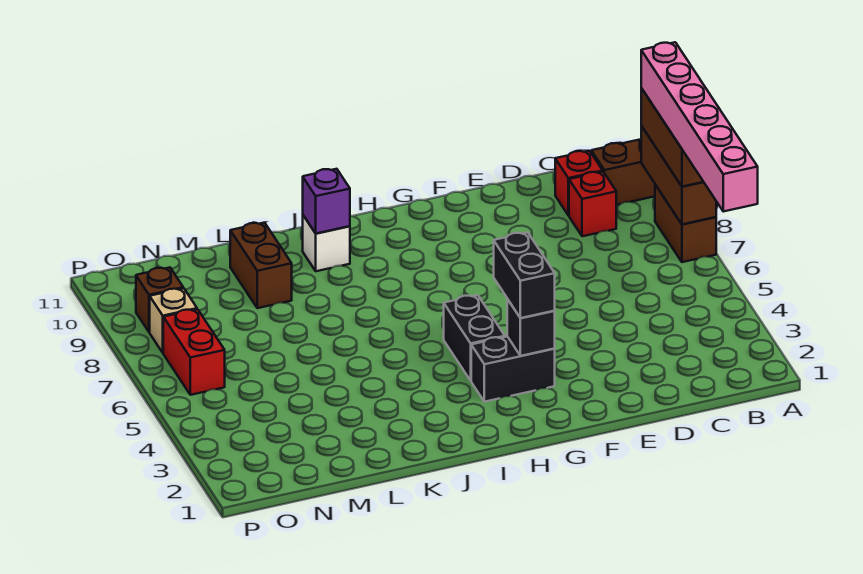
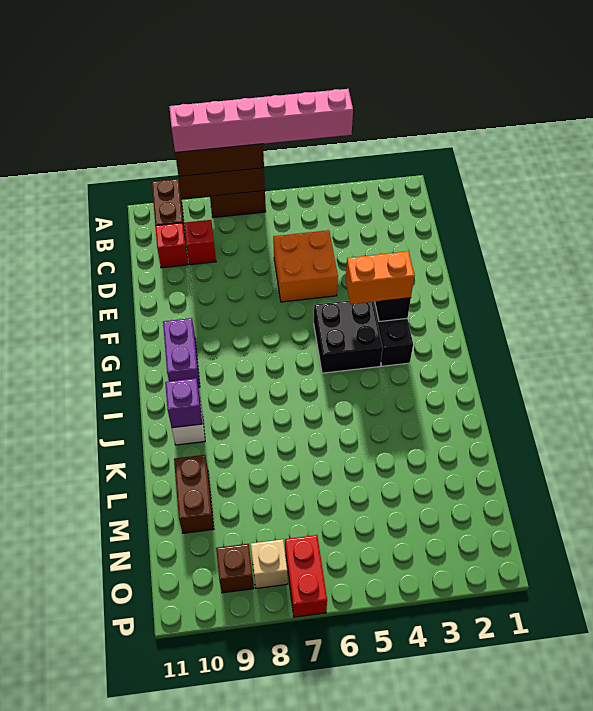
none -> orange brick D5:E6 level 1
black brick G3:G4 level 3 -> orange brick G3:G4 level 3
none -> purple brick G10:H10 level 1
black brick H4:H5 level 1 -> black brick G4:H5 level 1
brown brick L9:L10 level 1 -> brown brick L10:M10 level 1
red brick O6:O7 level 1 -> red brick O7:P7 level 1

